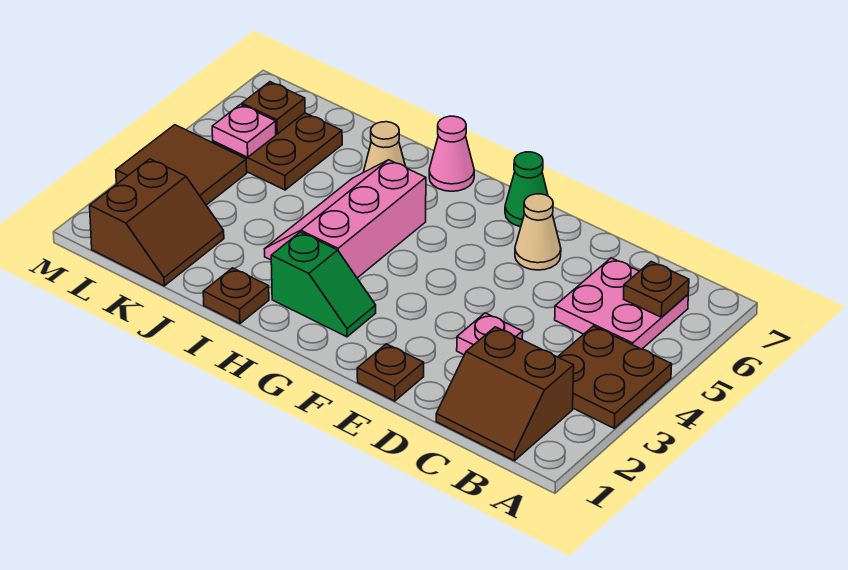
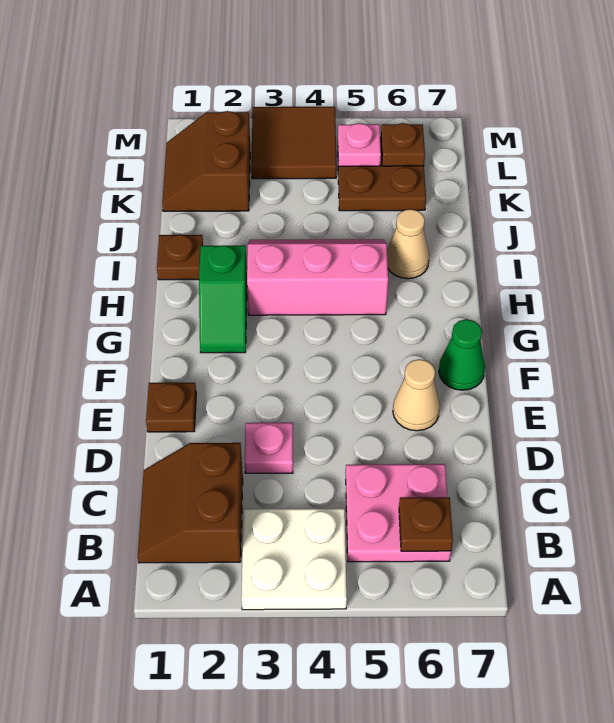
brown plate A3:B4 level 1 -> white plate A3:B4 level 1
pink cone H7 level 1 -> none
brown slope K1:L2 level 1 top L -> brown slope K1:L2 level 1 top 2

